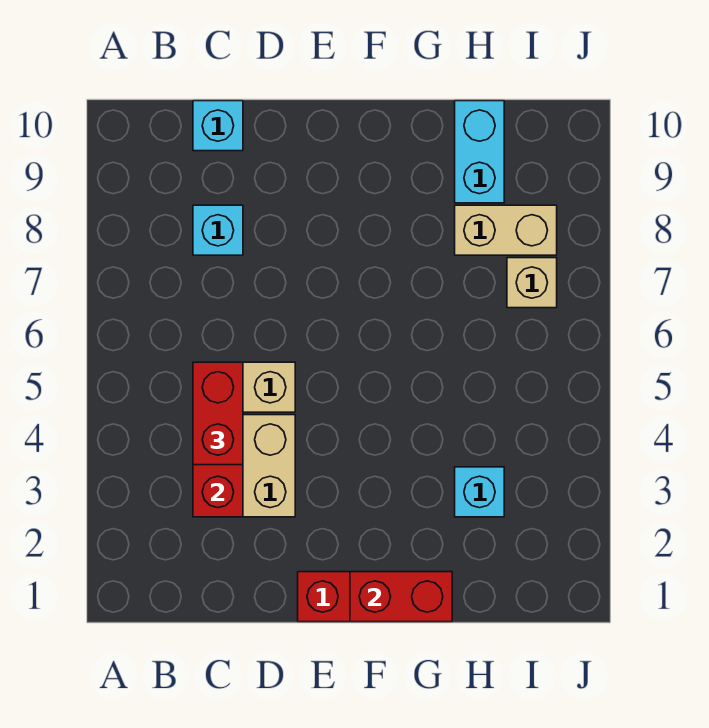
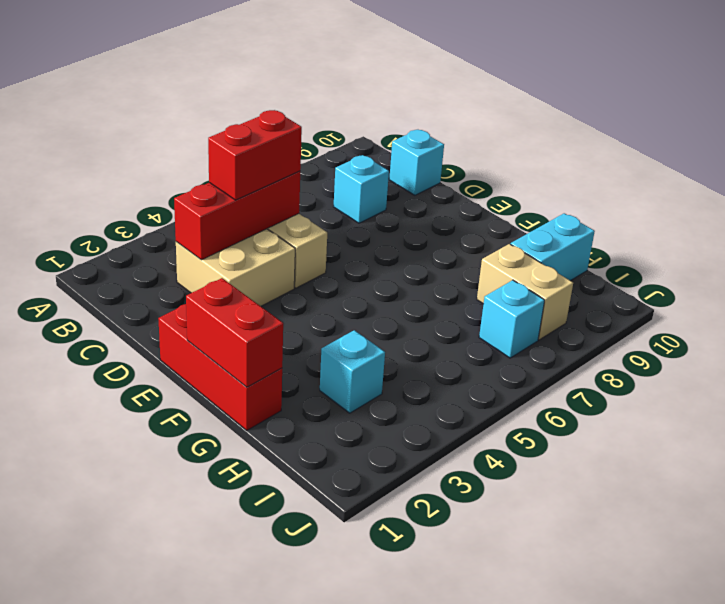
tan brick I7 level 1 -> cyan brick I7 level 1

